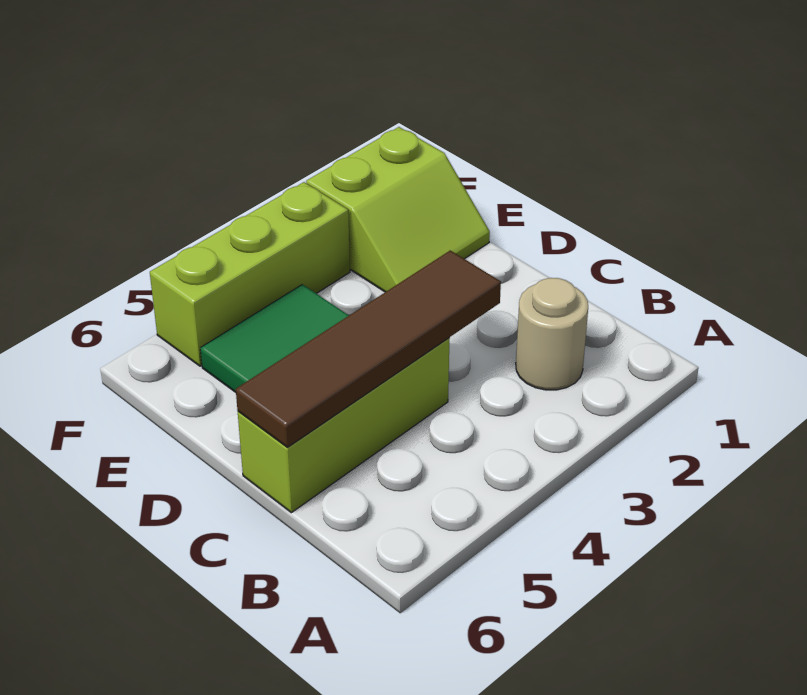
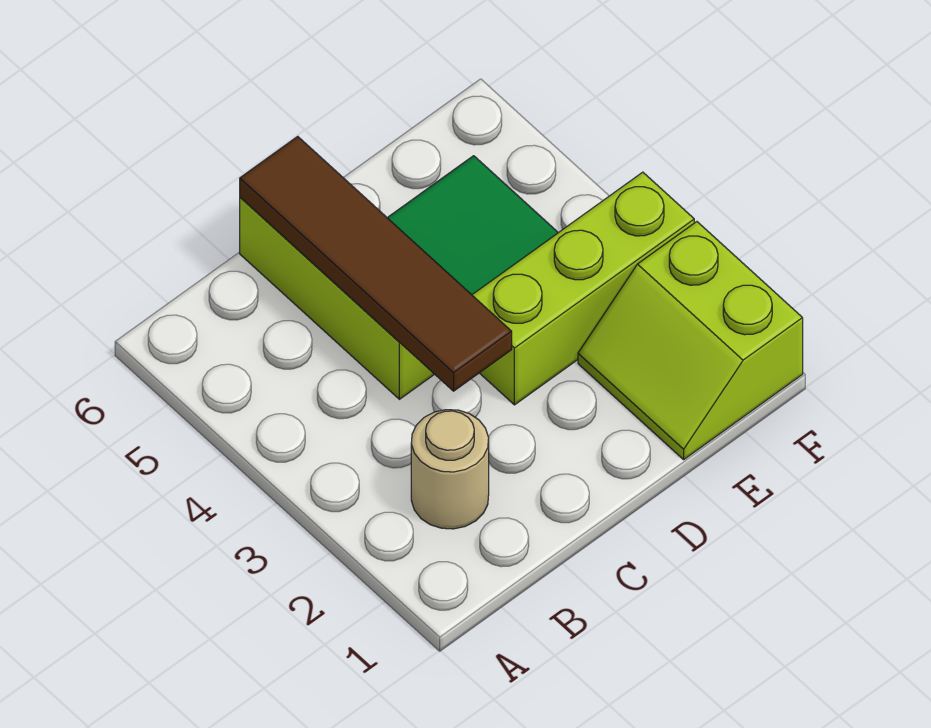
lime brick F3:F5 level 1 -> lime brick D3:F3 level 1

